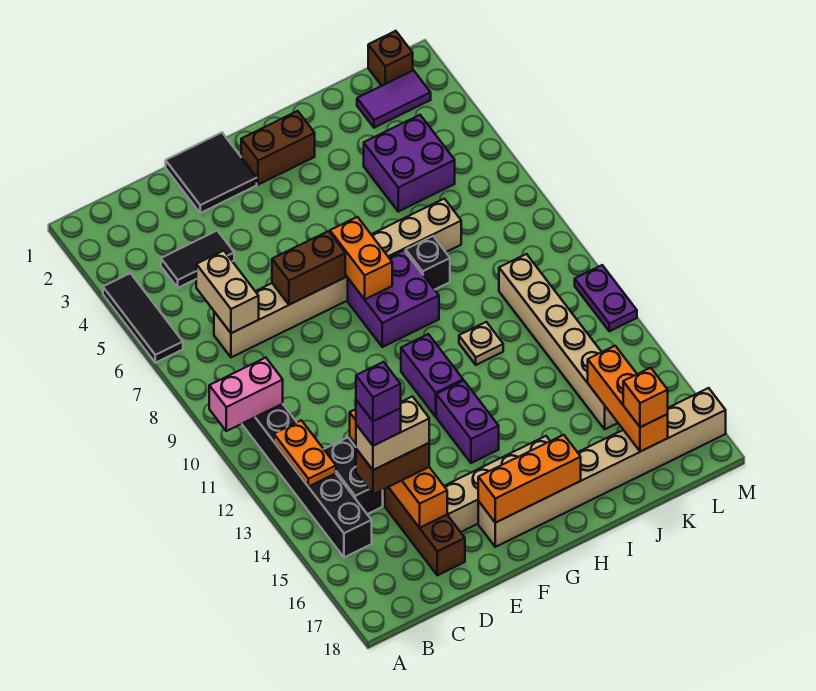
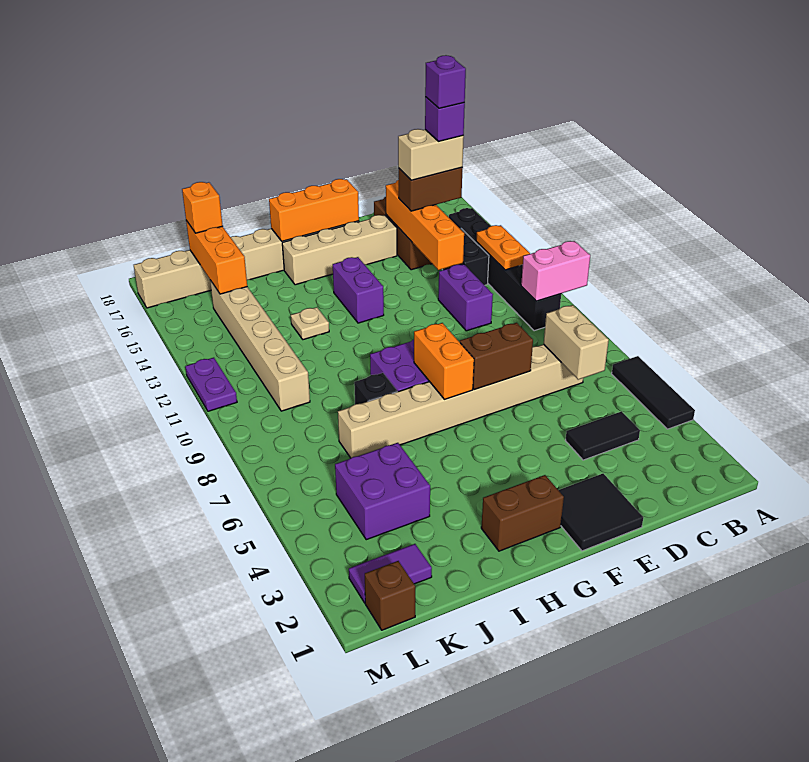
purple brick G11:G12 level 1 -> purple brick D11:D12 level 1
tan plate I11 level 1 -> tan plate I13 level 1

